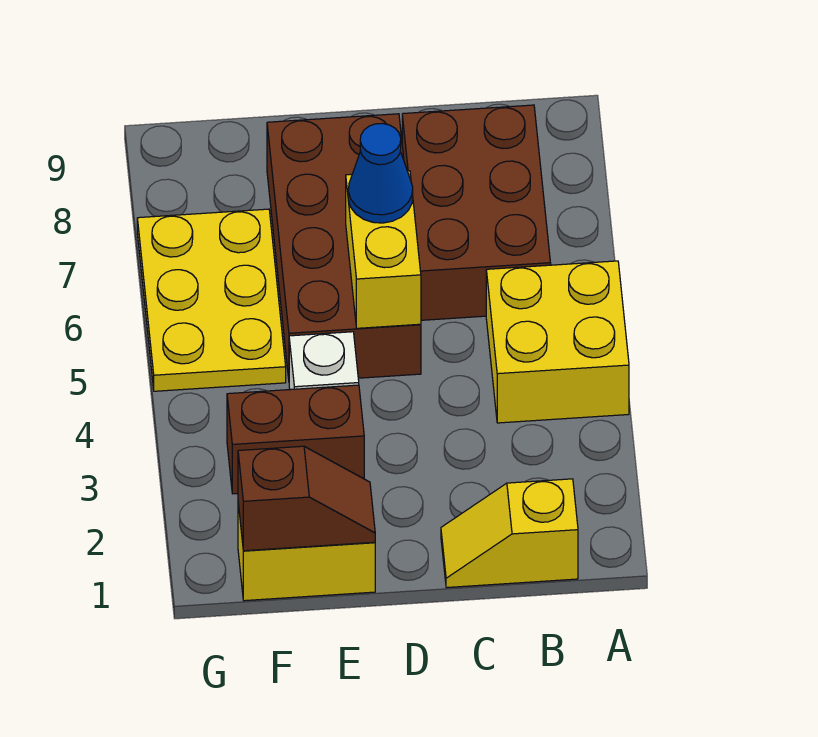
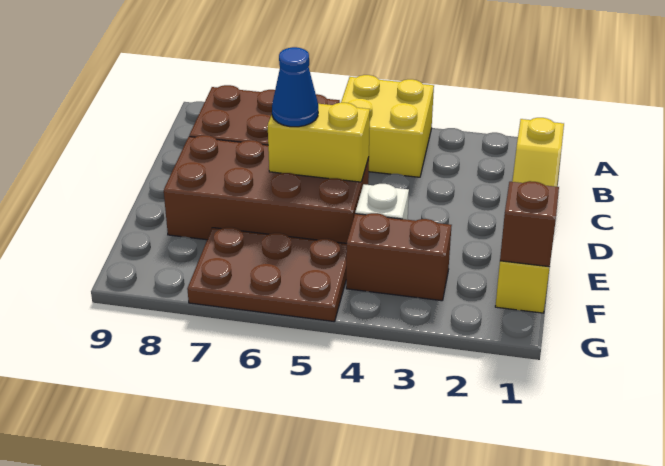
brown brick E3:F3 level 1 -> brown brick F3:F4 level 1
yellow plate F5:G7 level 1 -> brown plate F5:G7 level 1

